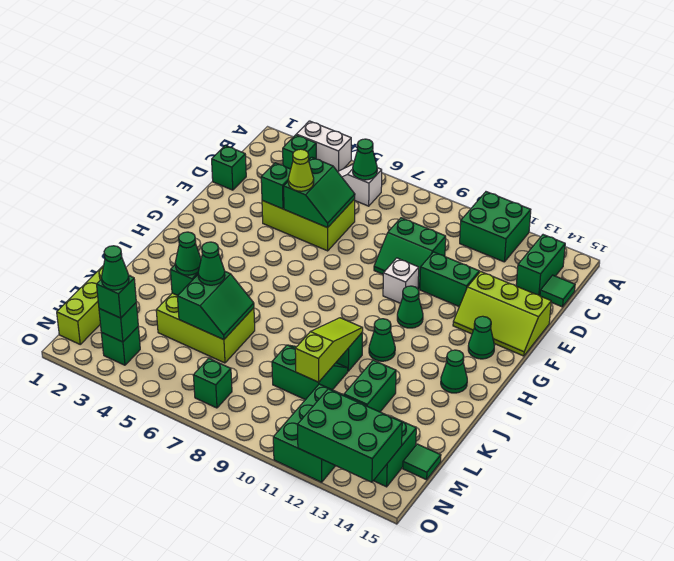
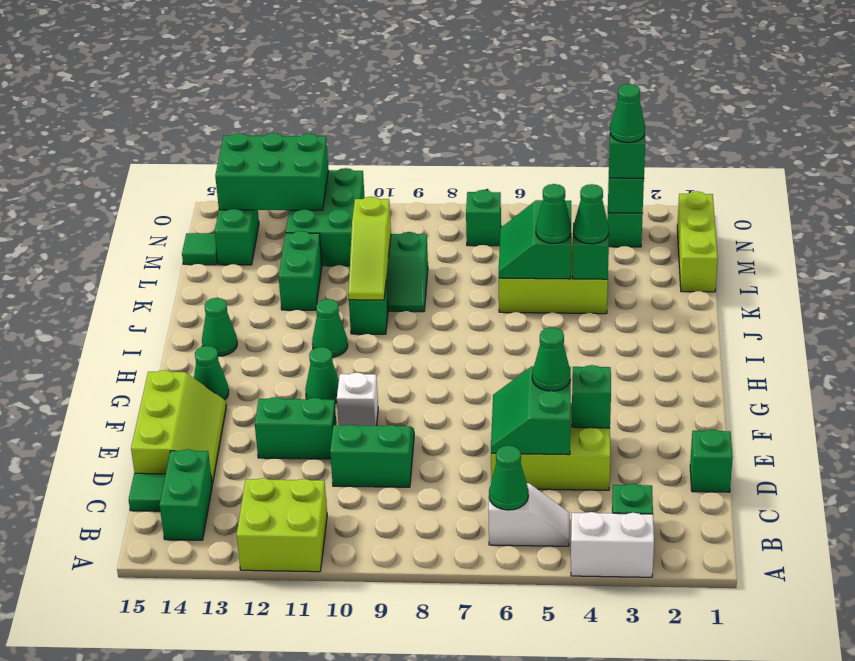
green brick A11:B12 level 1 -> lime brick A11:B12 level 1
lime cone E5 level 3 -> green cone E5 level 3
lime slope E13:F15 level 1 top E -> lime slope D14:F15 level 1 top 15

